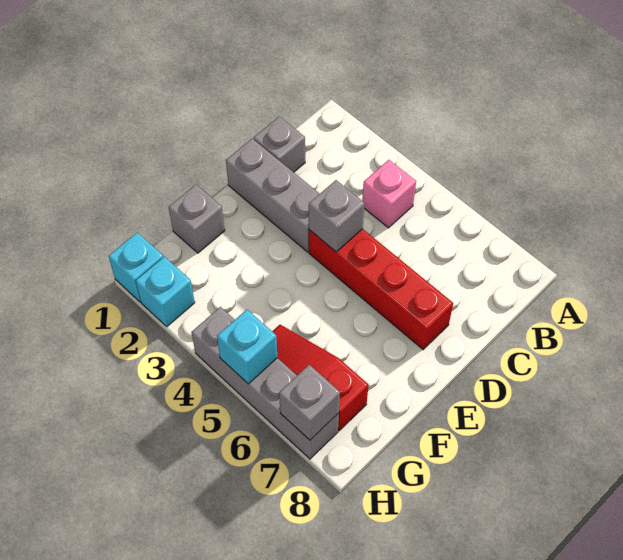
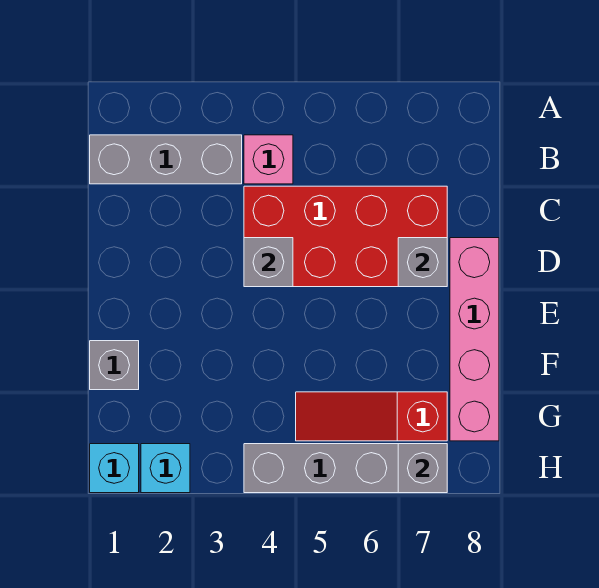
grey brick C1 level 1 -> grey brick D7 level 2
grey brick D1:D3 level 1 -> grey brick B1:B3 level 1
red brick D4:D7 level 1 -> red brick C4:D7 level 1
none -> pink brick D8:G8 level 1
cyan brick H5 level 2 -> none

